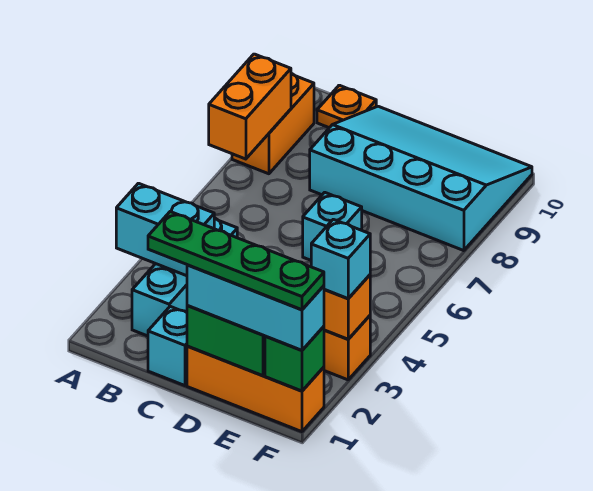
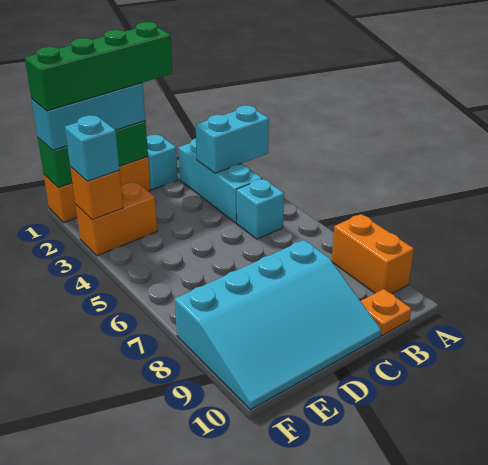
orange brick A7:A8 level 2 -> none
green plate C1:F1 level 4 -> green brick C1:F1 level 4
cyan brick D6 level 1 -> cyan brick B5 level 1

